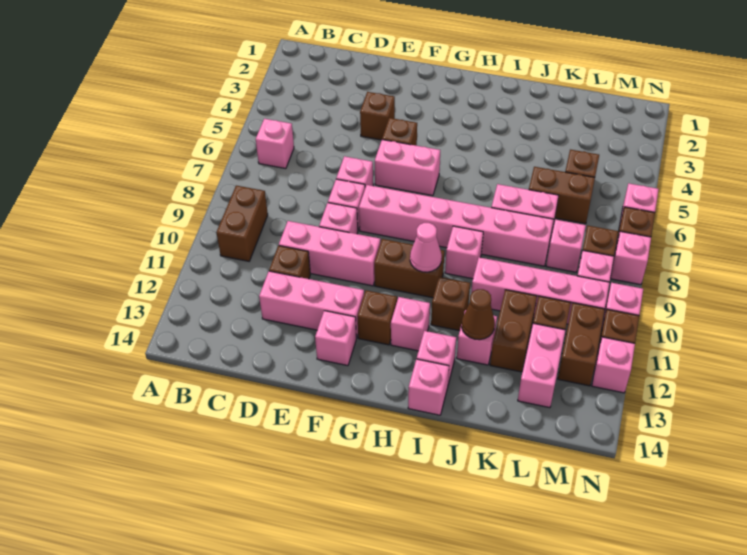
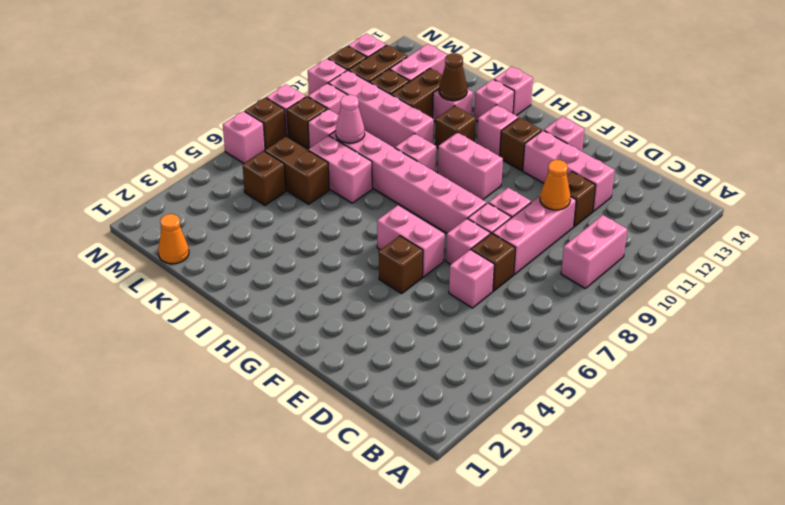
pink brick B6 level 1 -> pink brick D6 level 1
brown brick B9:B10 level 1 -> pink brick B9:B10 level 1
pink brick D10:F10 level 1 -> pink brick D8:D10 level 1
none -> orange cone D10 level 2
brown brick E4 level 1 -> brown brick D7 level 1
brown brick G10:H10 level 1 -> pink brick G10:H10 level 1
pink cone H10 level 2 -> pink cone K8 level 2
none -> orange cone L1 level 1

